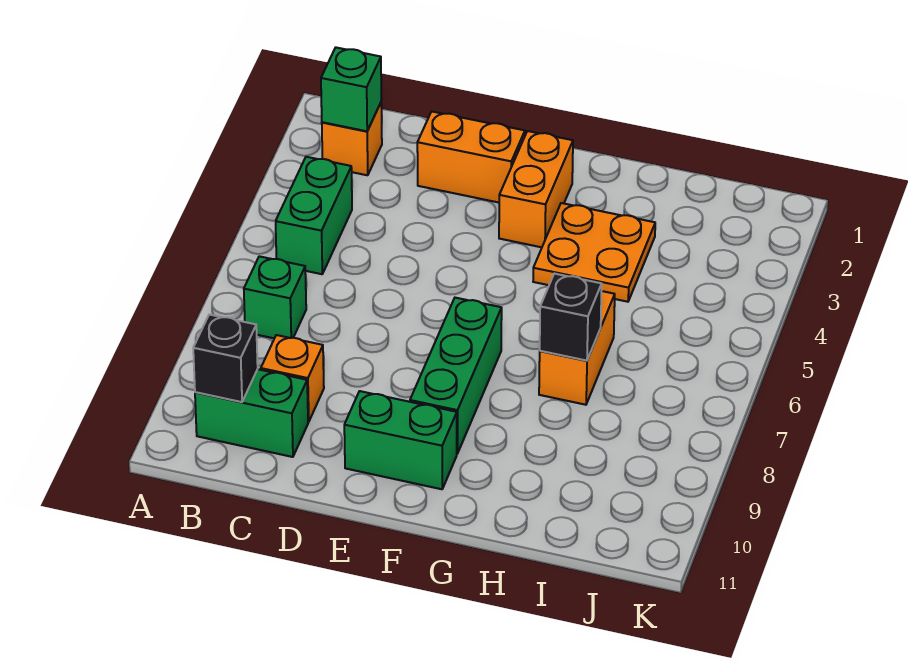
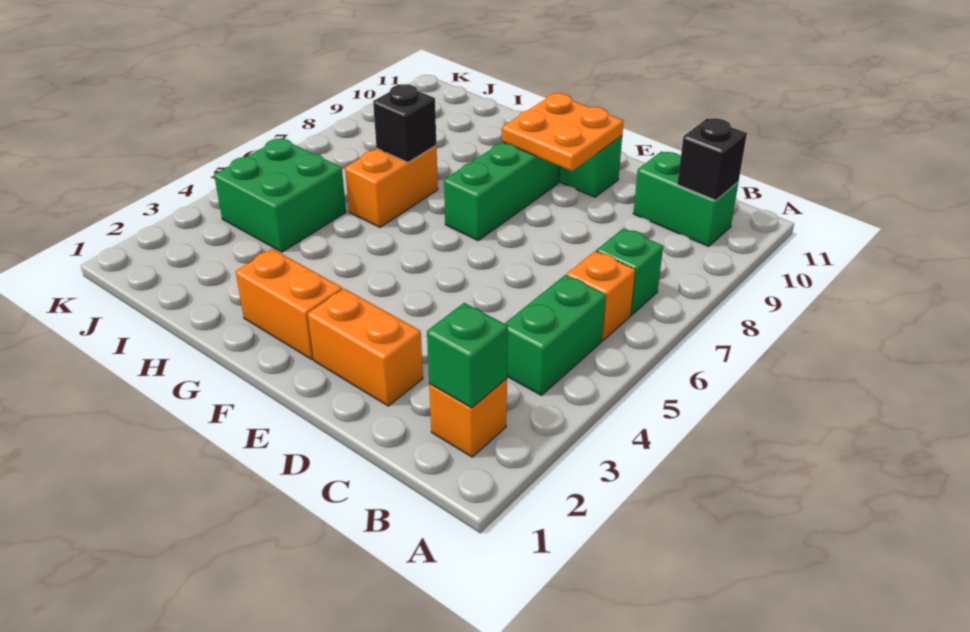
orange brick C9 level 1 -> orange brick B6 level 1
orange brick F2:F3 level 1 -> orange brick F2:G2 level 1
orange plate G3:H4 level 1 -> orange plate E9:F10 level 2
none -> green brick I4:J5 level 1

